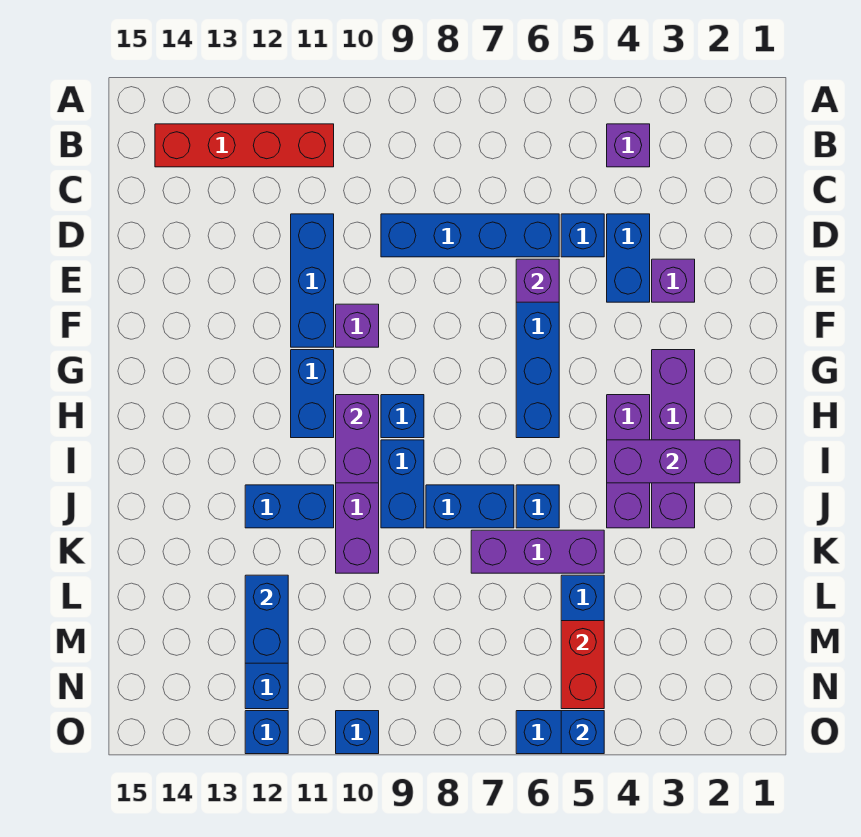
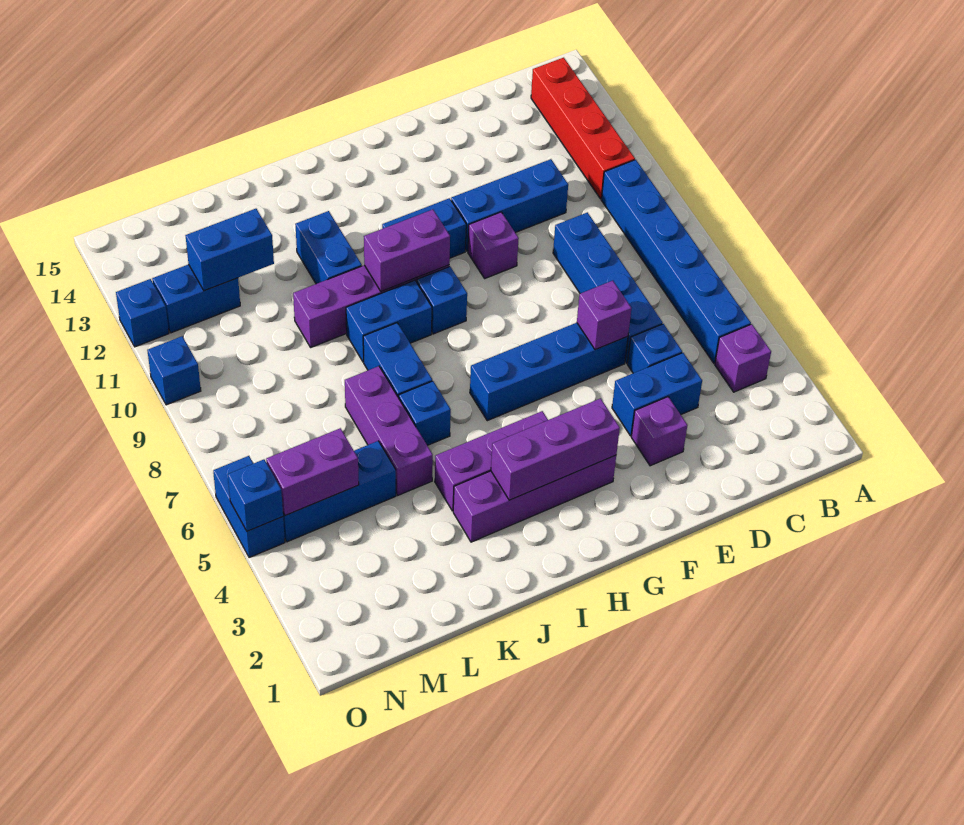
none -> blue brick B5:B10 level 1
purple brick I2:I4 level 2 -> purple brick G3:I3 level 2
red brick M5:N5 level 2 -> purple brick M5:N5 level 2

